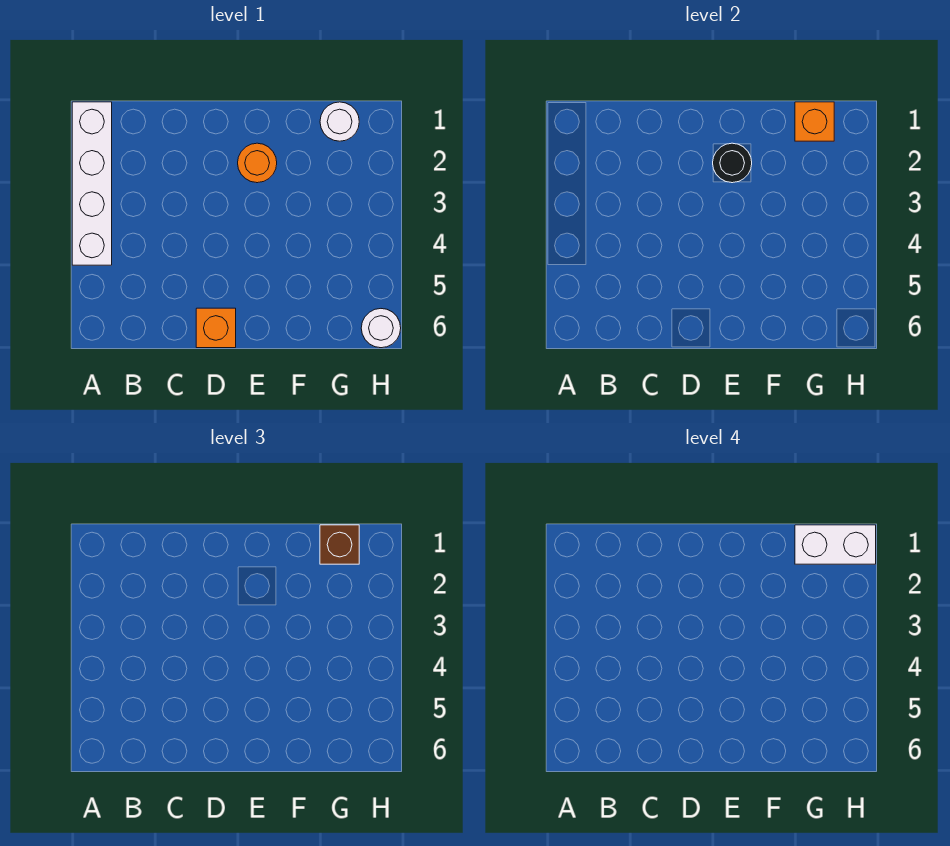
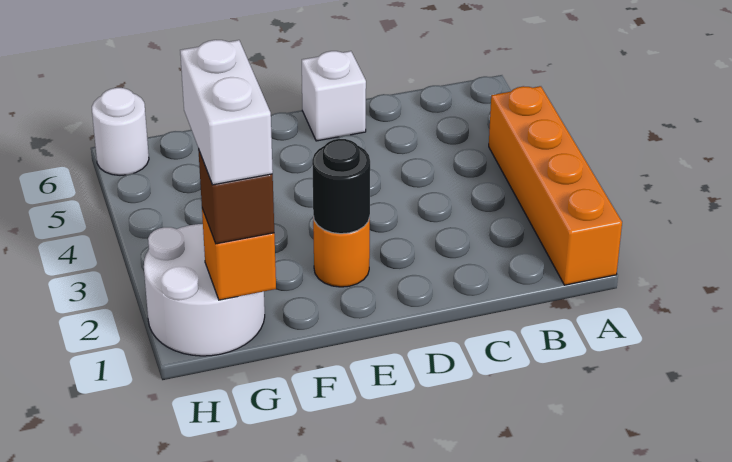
white brick A1:A4 level 1 -> orange brick A1:A4 level 1
orange brick D6 level 1 -> white brick D6 level 1
white round brick G1 level 1 -> white round brick G1:H2 level 1
white brick G1:H1 level 4 -> white brick G1:G2 level 4

